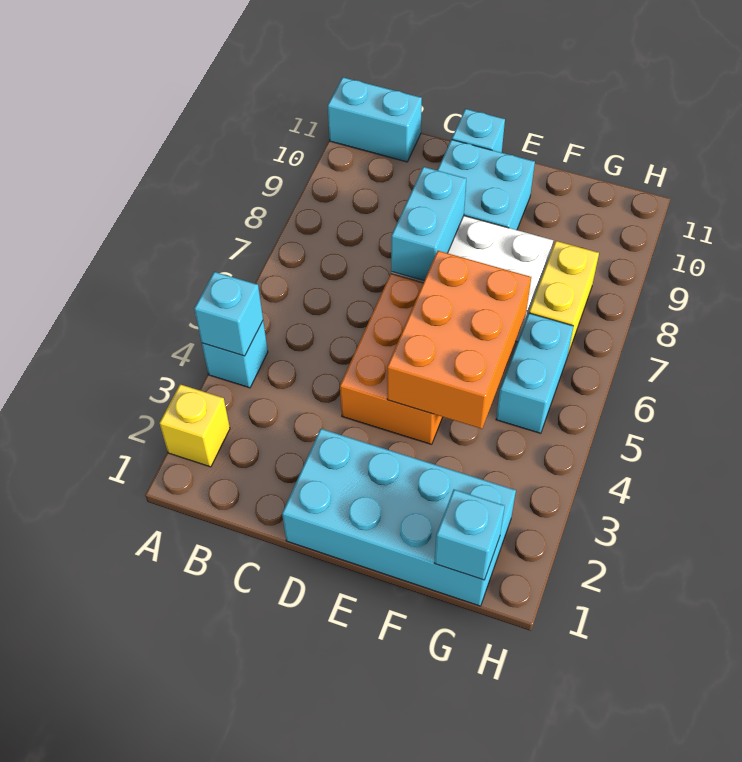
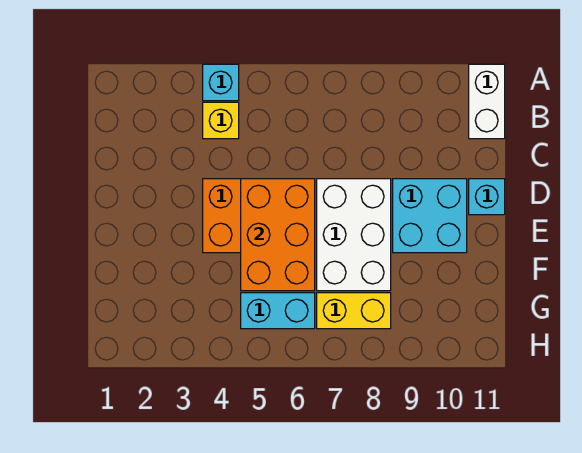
yellow brick A2 level 1 -> yellow brick B4 level 1
cyan brick A4 level 2 -> none
cyan brick A11:B11 level 1 -> white brick A11:B11 level 1
cyan brick D1:G2 level 1 -> none
cyan brick D7:D8 level 2 -> none
orange brick E4:F6 level 2 -> orange brick D5:F6 level 2
cyan brick G1 level 2 -> none

